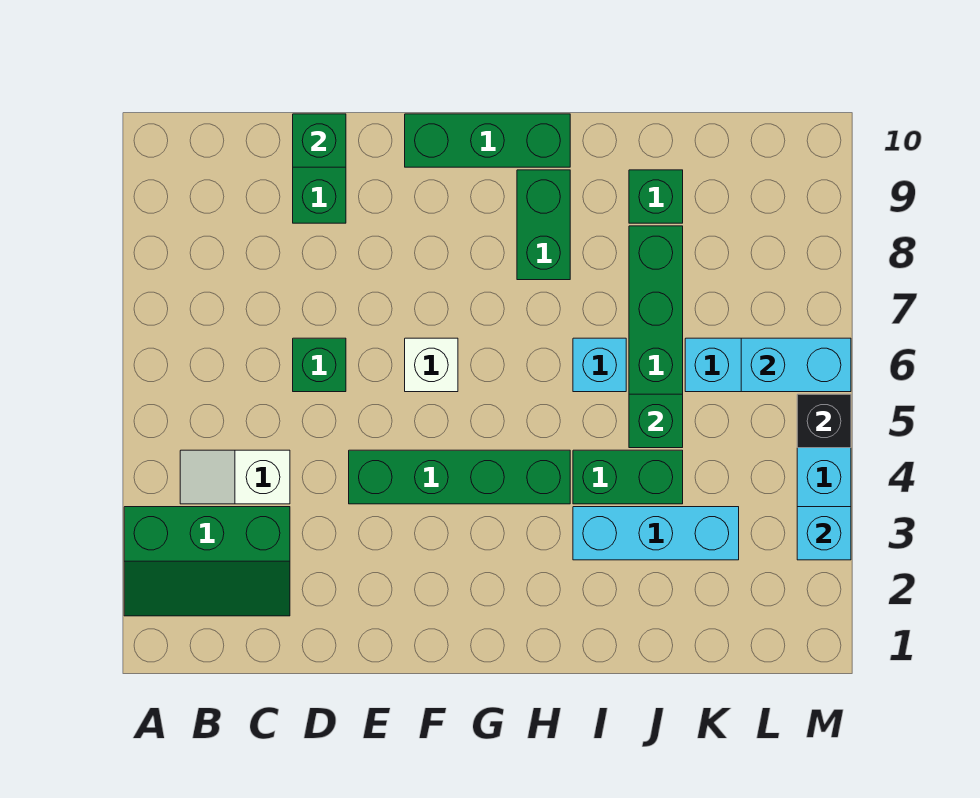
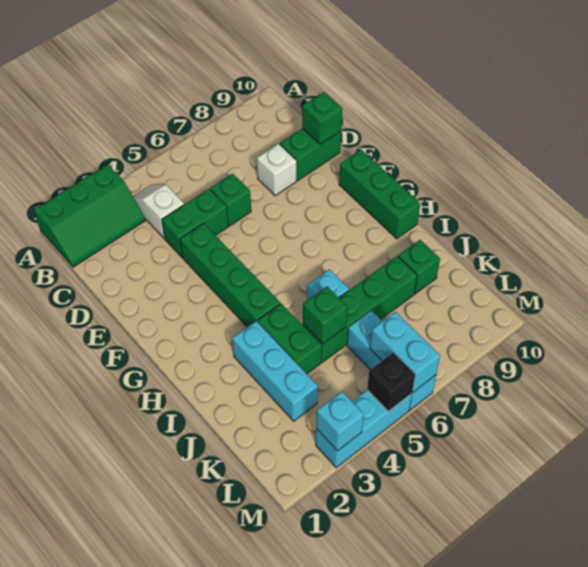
green slope A2:C3 level 1 top 3 -> green slope A1:B3 level 1 top A
white brick F6 level 1 -> white brick D8 level 1
green brick H8:H9 level 1 -> green brick D4:D5 level 1

